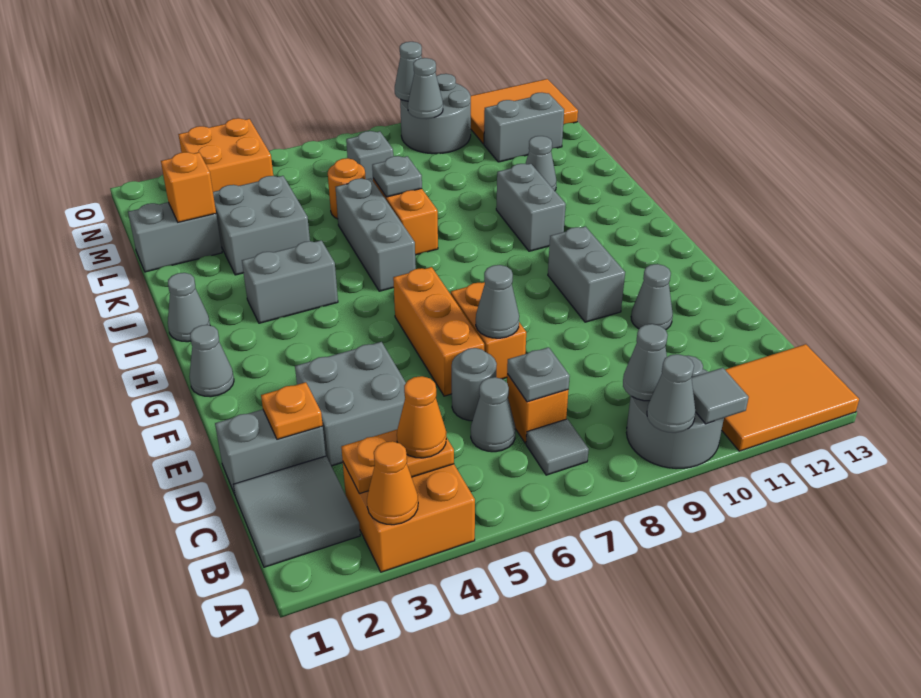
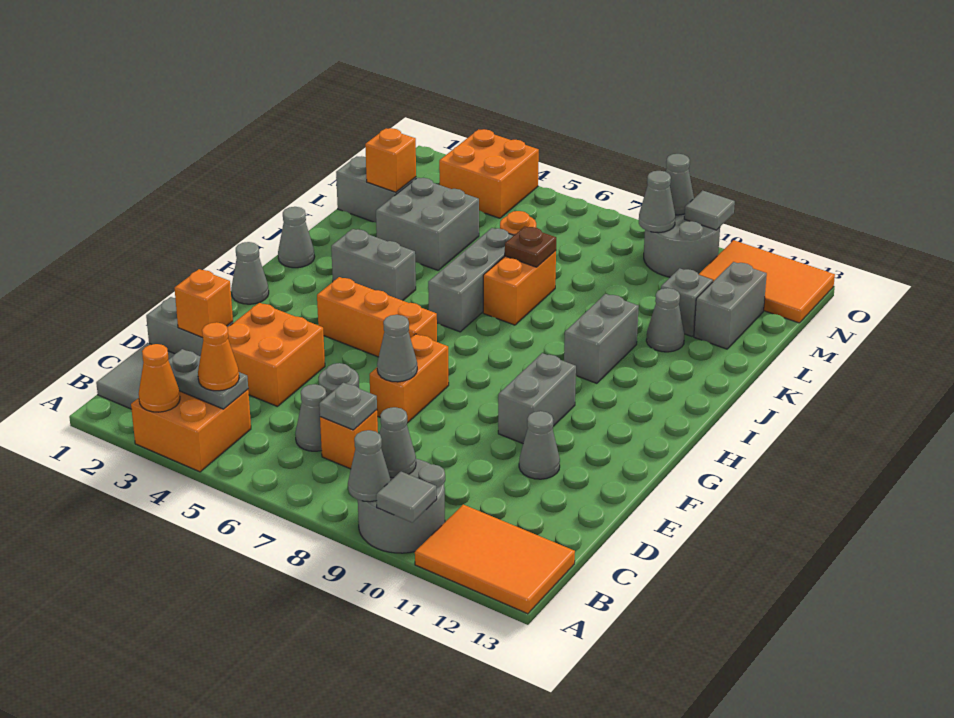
orange plate B3:B4 level 2 -> grey plate B3:B4 level 2
grey tile B7 level 1 -> grey tile O10 level 2
orange plate D2 level 2 -> orange brick D2 level 2
grey brick D3:E4 level 1 -> orange brick D3:E4 level 1
orange brick E6:G6 level 1 -> orange brick G4:G6 level 1
grey plate K7 level 2 -> brown plate K7 level 2
grey brick M7 level 1 -> grey brick L11 level 1
grey brick M11:M12 level 1 -> grey brick L12:M12 level 1

